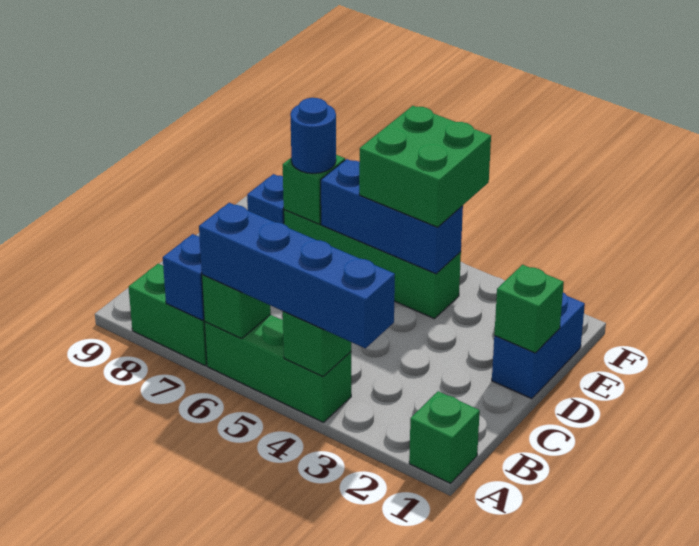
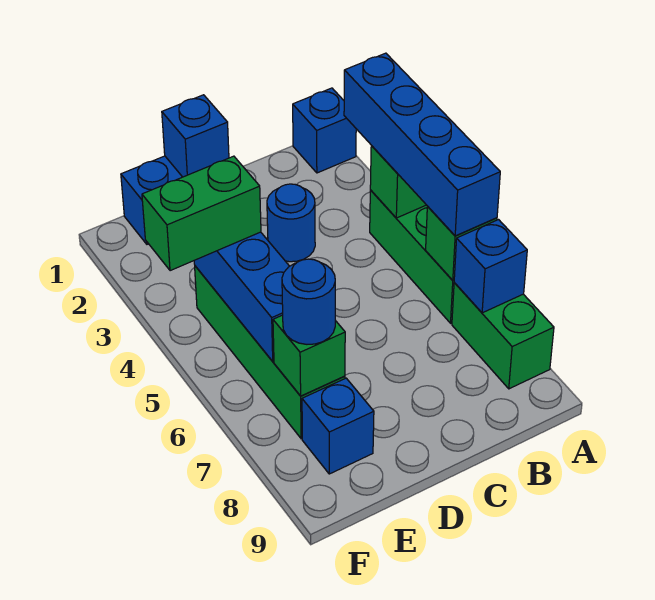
green brick A1 level 1 -> blue brick A1 level 1
none -> blue round brick C3 level 1
green brick D1 level 2 -> blue brick D1 level 2
green brick E4:F5 level 3 -> green brick E4:F4 level 3

